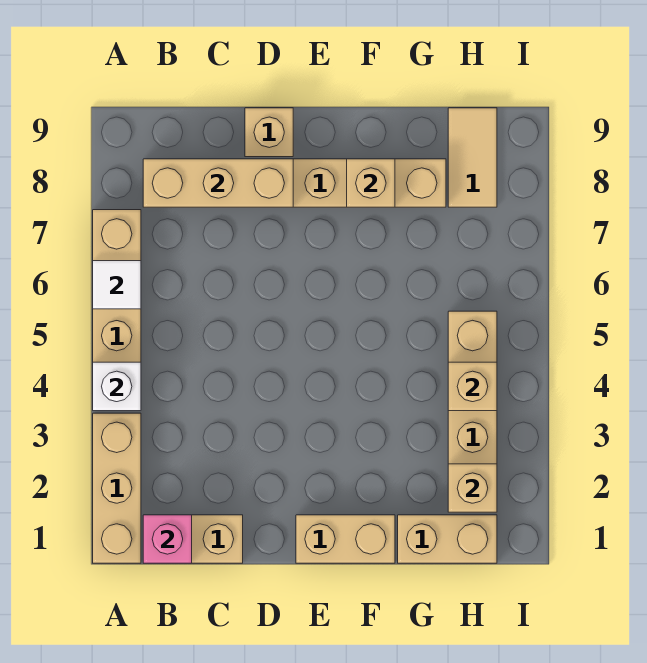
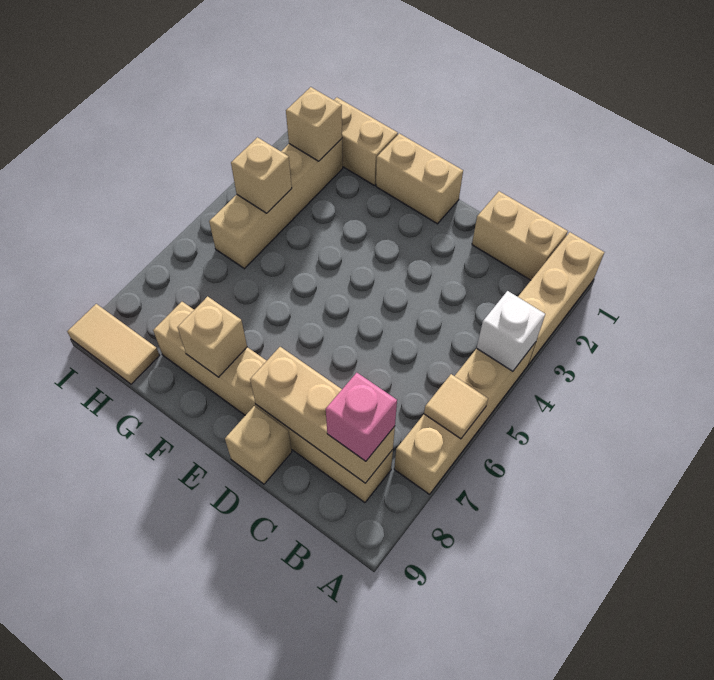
white tile A6 level 2 -> tan tile A6 level 2
pink brick B1 level 2 -> pink brick B8 level 3
tan tile H8:H9 level 1 -> tan tile H9:I9 level 1

